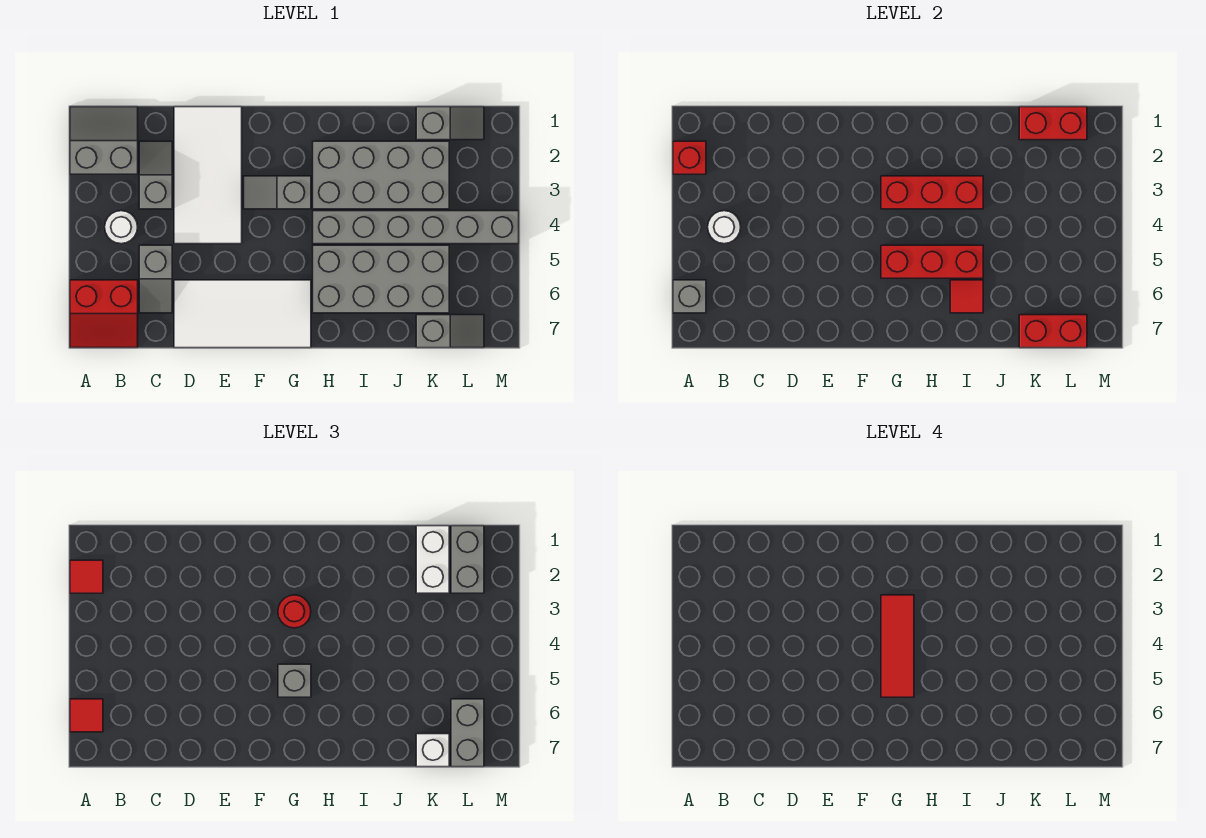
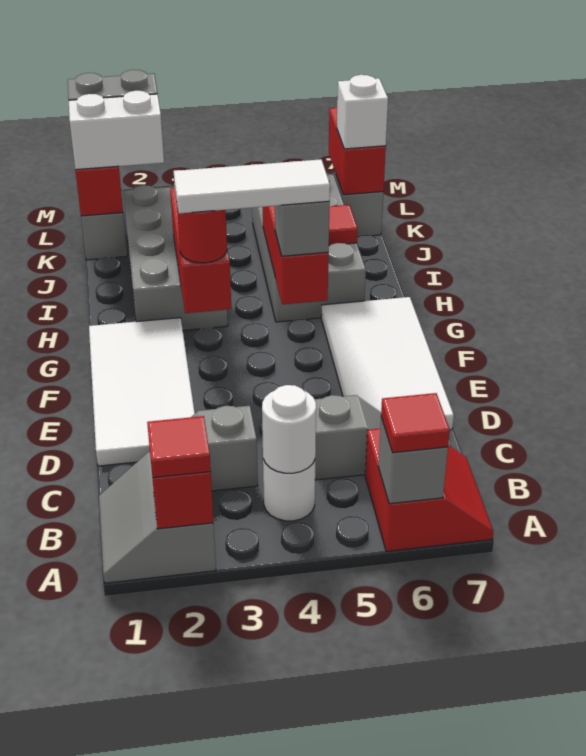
white tile D1:E4 level 1 -> white tile D1:G2 level 1
grey slope F3:G3 level 1 top G -> none
red tile G3:G5 level 4 -> white tile G3:G5 level 4
grey brick H4:M4 level 1 -> none
grey brick L6:L7 level 3 -> none

